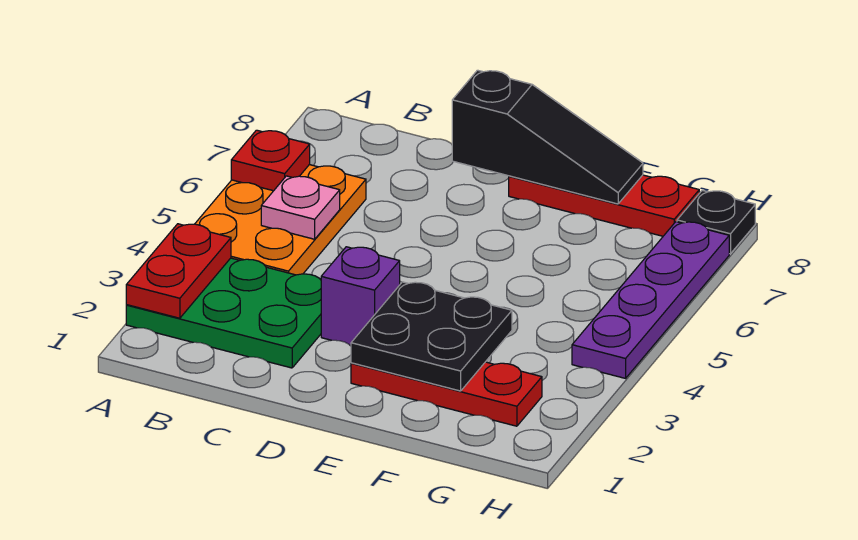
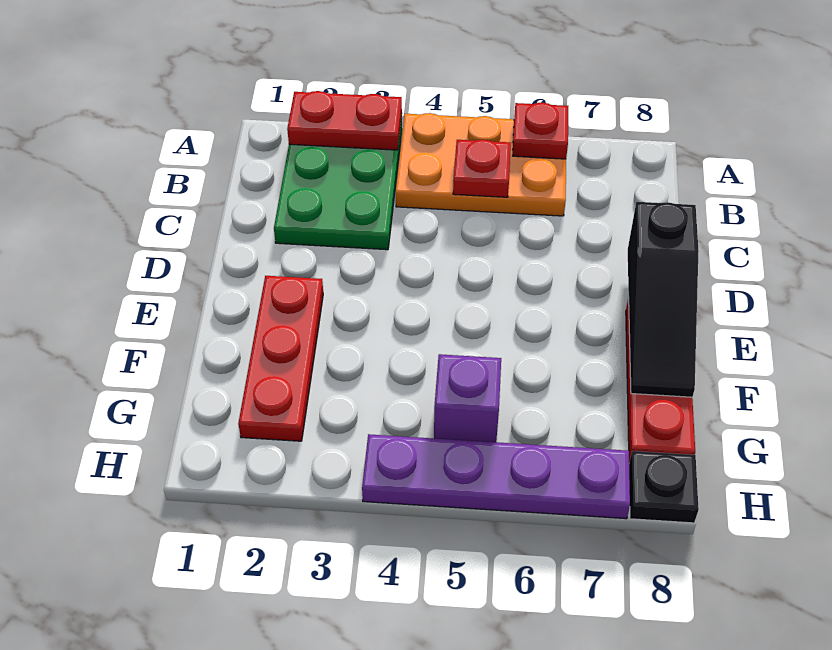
pink plate B5 level 2 -> red plate B5 level 2
purple brick D3 level 1 -> purple brick G5 level 1
black plate E2:F3 level 2 -> none

